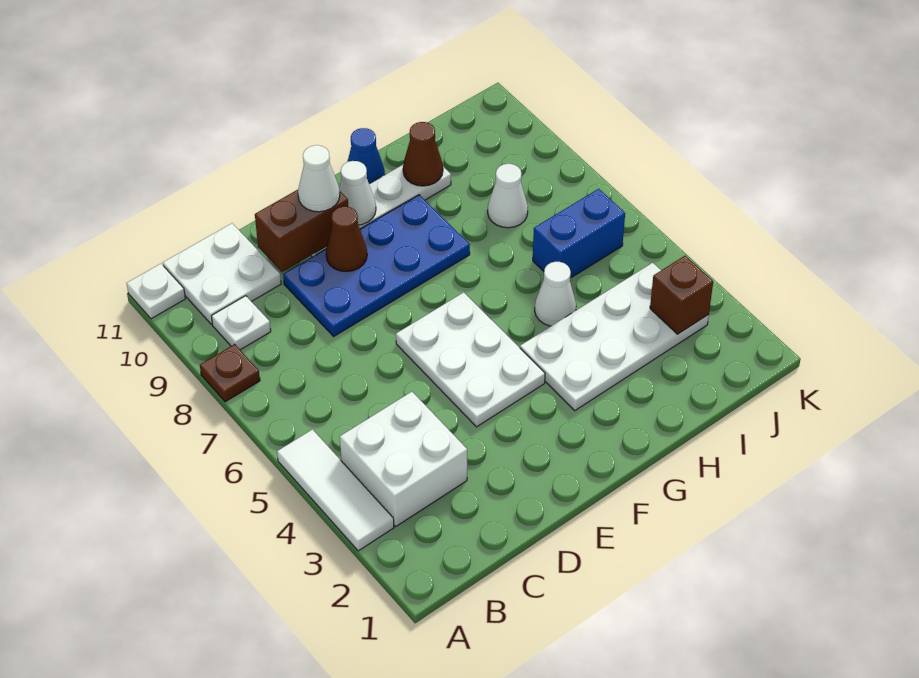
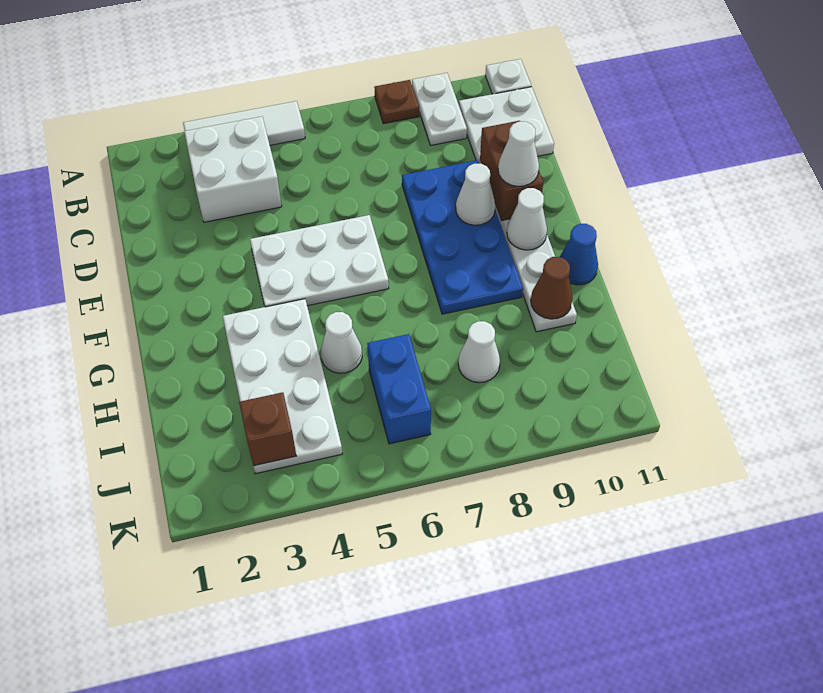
white plate B9 level 1 -> white plate A9:B9 level 1
brown cone E9 level 2 -> white cone E9 level 2

